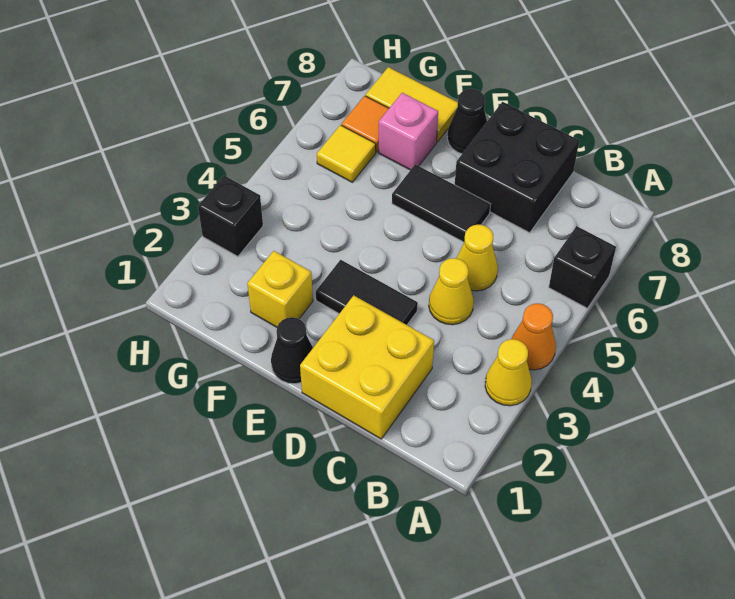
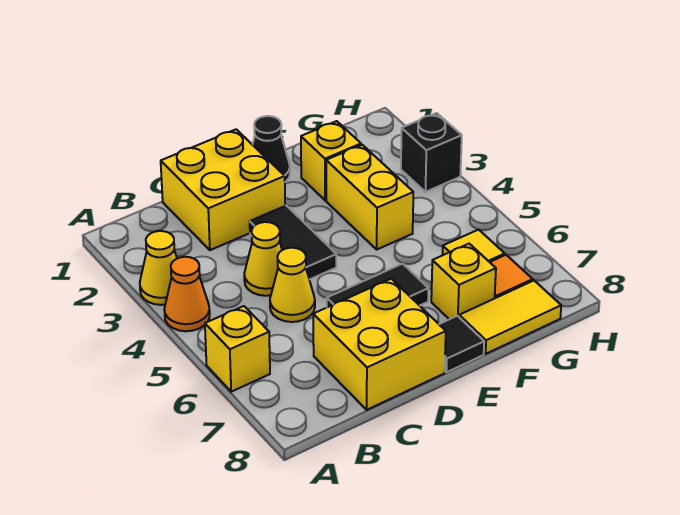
black brick A6 level 1 -> yellow brick A6 level 1
black brick C7:D8 level 1 -> yellow brick C7:D8 level 1
black tile D3:E3 level 1 -> black tile D3:D4 level 1
black cone E8 level 1 -> black tile E8 level 1
none -> yellow brick F3:F4 level 1
pink brick F7 level 1 -> yellow brick F7 level 1

